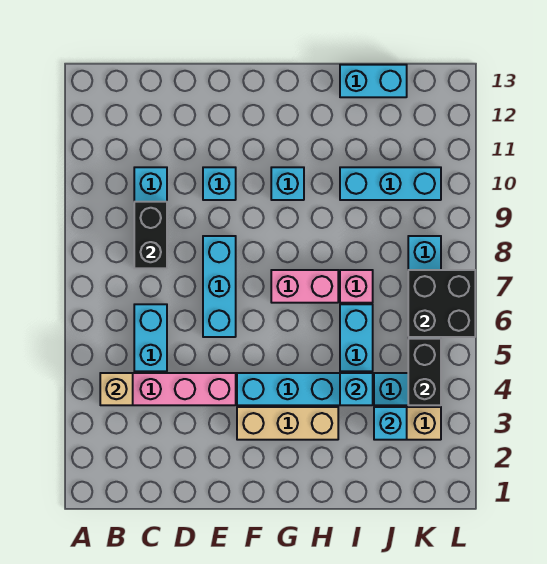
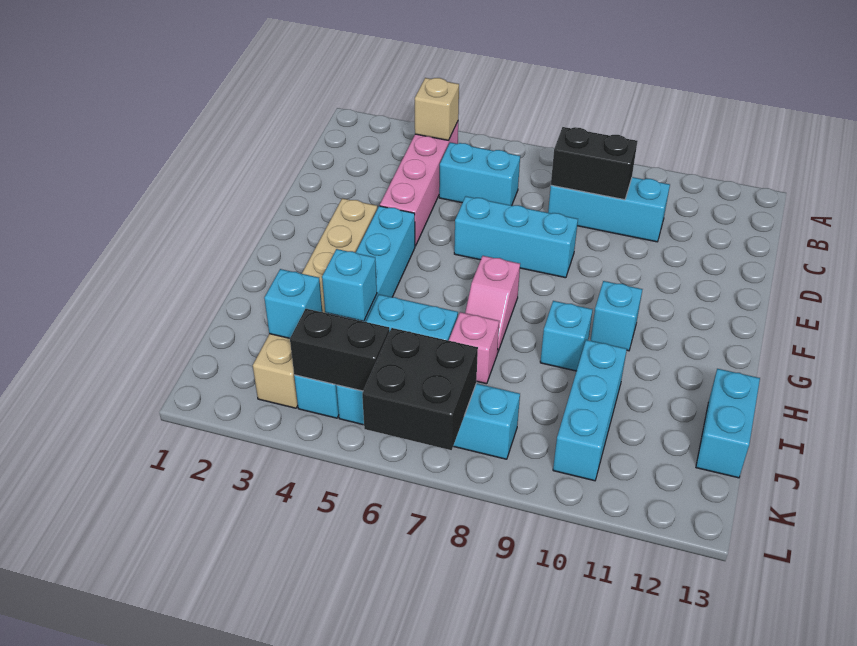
cyan brick E10 level 1 -> cyan brick H9 level 1
pink brick G7:H7 level 1 -> pink slope G7:H7 level 1 top G

